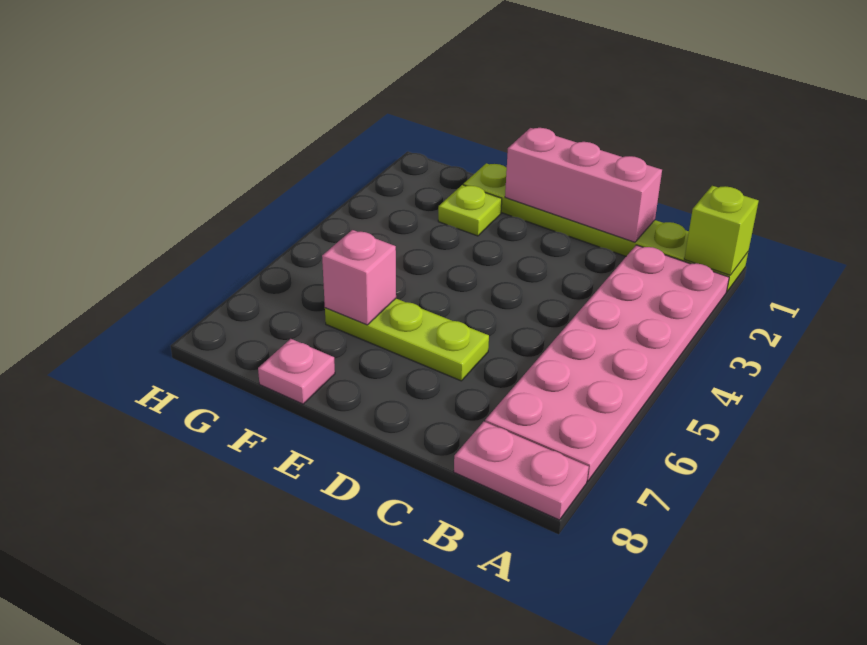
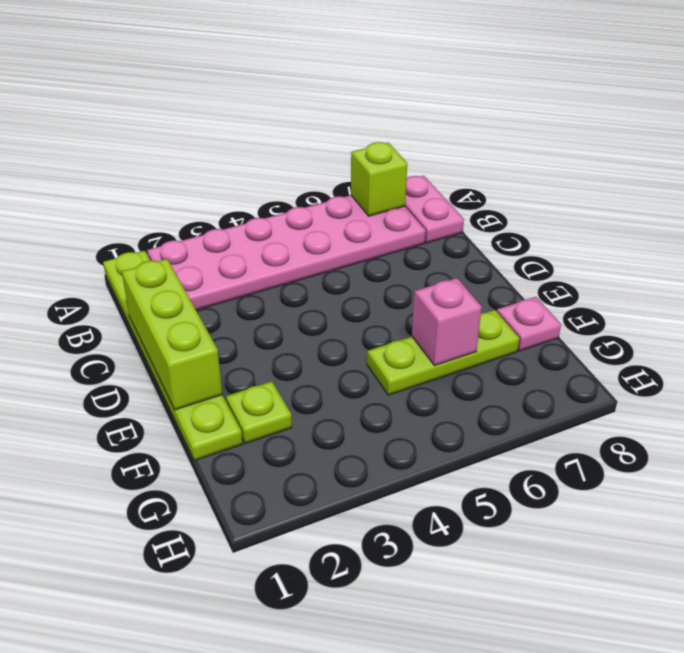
lime brick A1 level 2 -> lime brick A7 level 2
pink brick C1:E1 level 2 -> lime brick C1:E1 level 2
lime plate D6:F6 level 1 -> lime plate F5:F7 level 1

